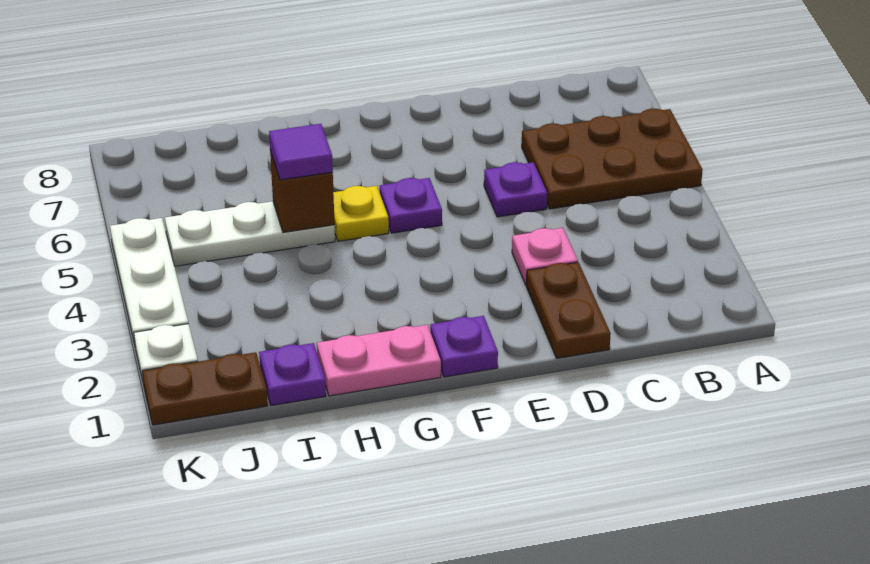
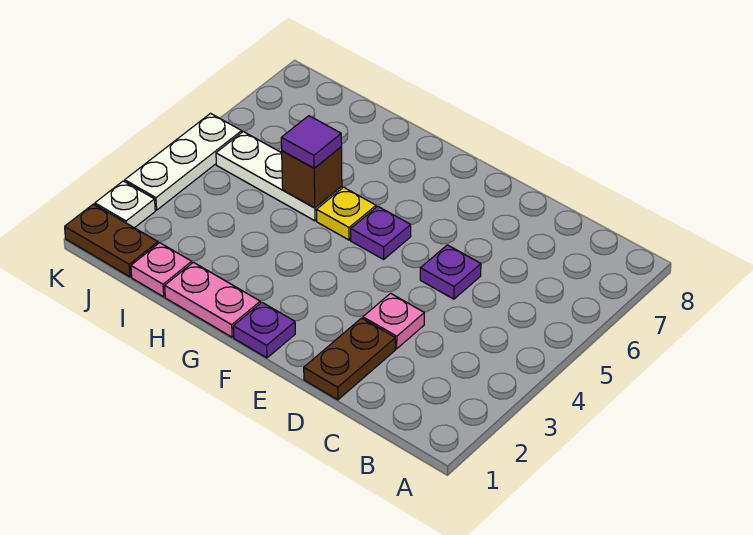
brown plate A5:C6 level 1 -> none
purple plate I1 level 1 -> pink plate I1 level 1

